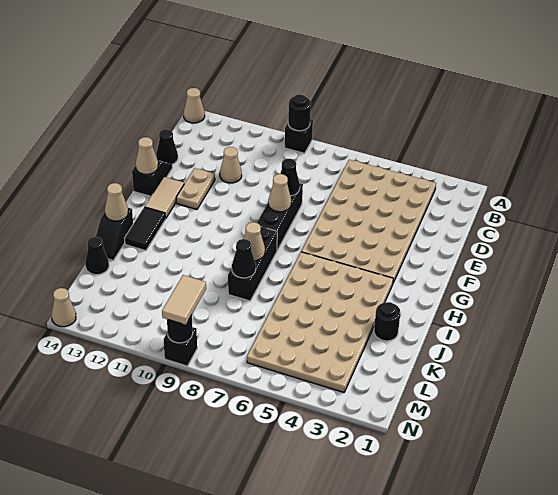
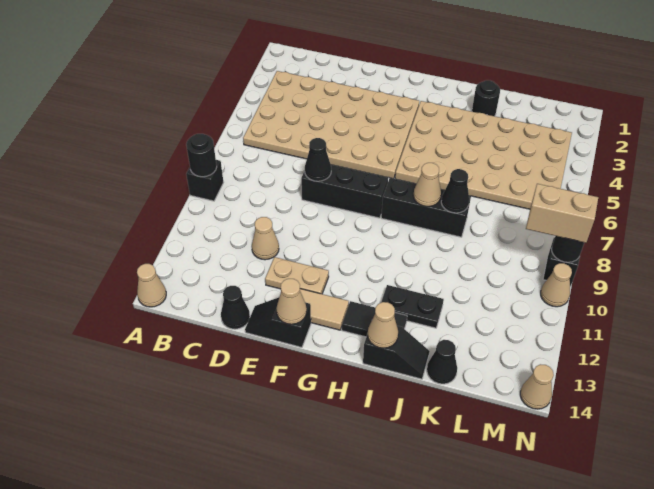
tan cone F8 level 2 -> tan cone N10 level 1
none -> black plate I12:J12 level 1
tan tile M9:N9 level 3 -> tan brick M9:N9 level 3

